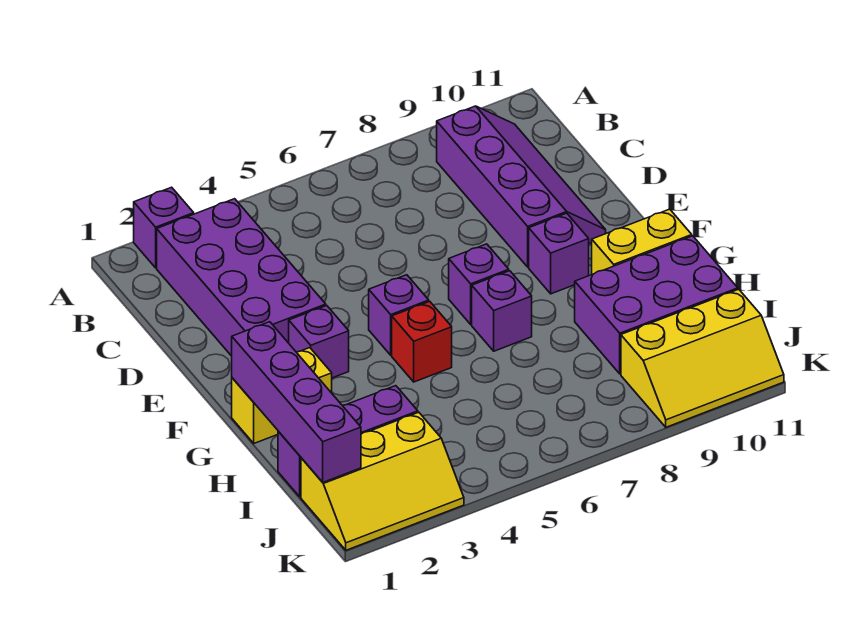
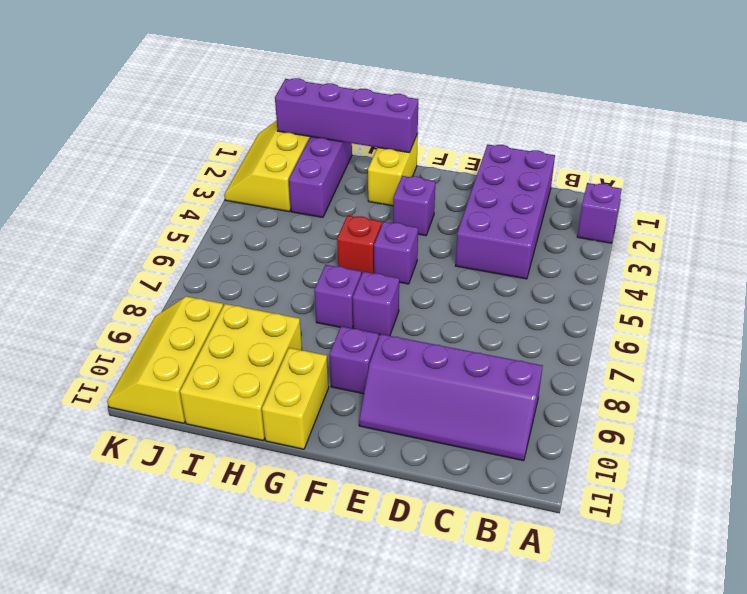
purple brick B2:E3 level 1 -> purple brick C1:D4 level 1
purple brick H9:I11 level 1 -> yellow brick H9:I11 level 1

